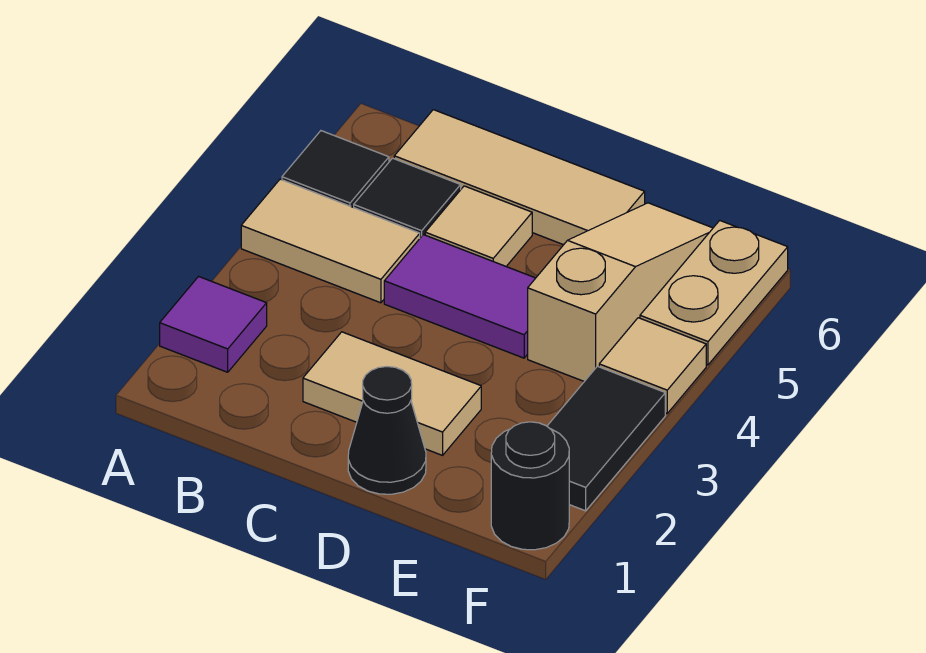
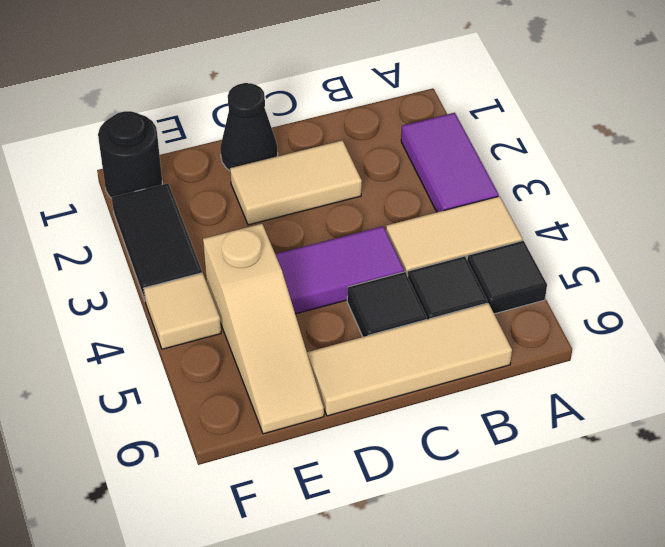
purple tile A2 level 1 -> purple tile A2:A3 level 1
tan tile C5 level 1 -> black tile C5 level 1
tan plate F5:F6 level 1 -> none

